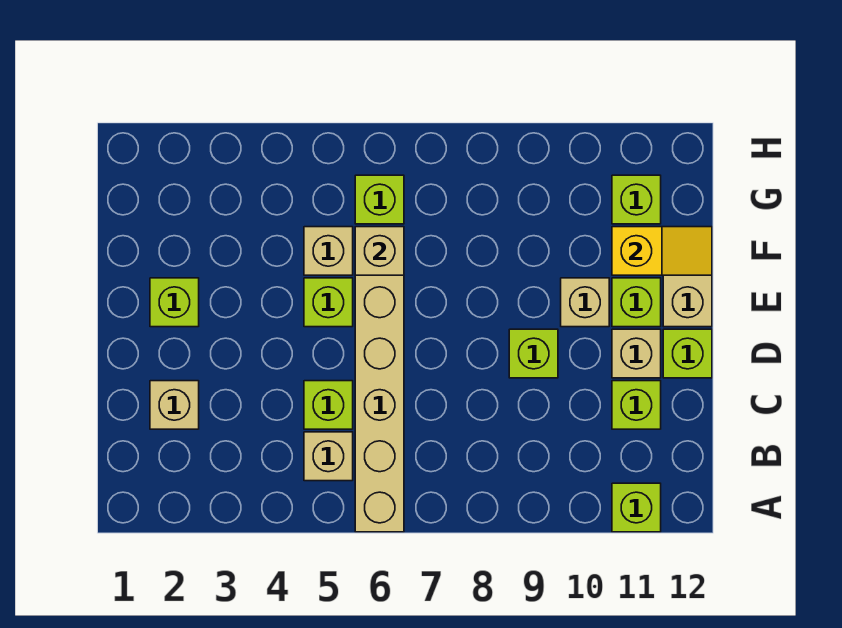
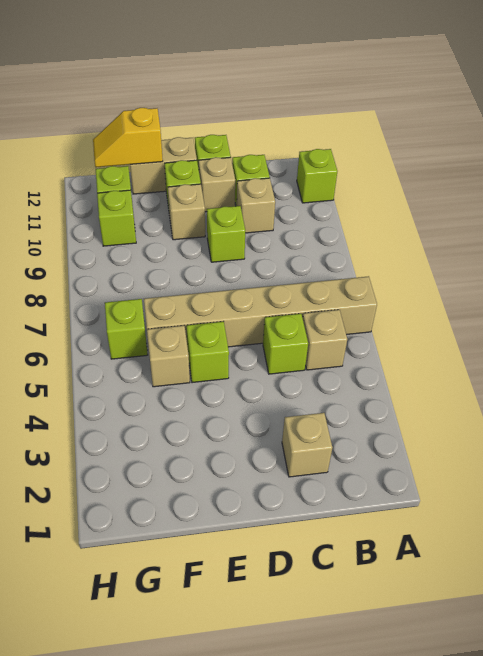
lime brick E2 level 1 -> lime brick G10 level 1
tan brick F6 level 2 -> tan brick C10 level 1
yellow slope F11:F12 level 2 top 11 -> yellow slope F12:G12 level 2 top F

